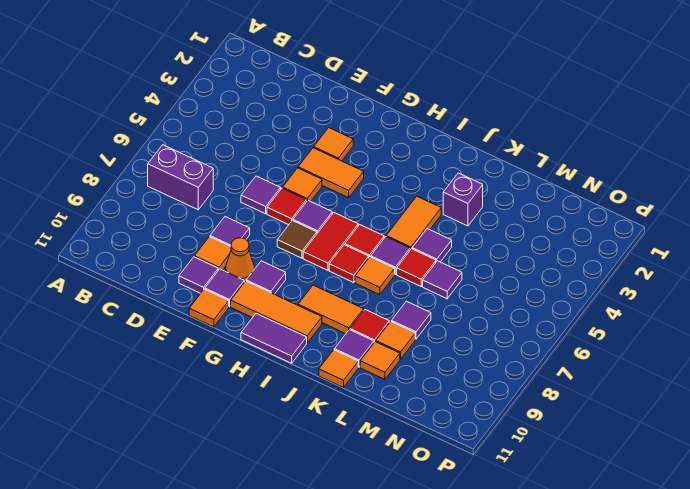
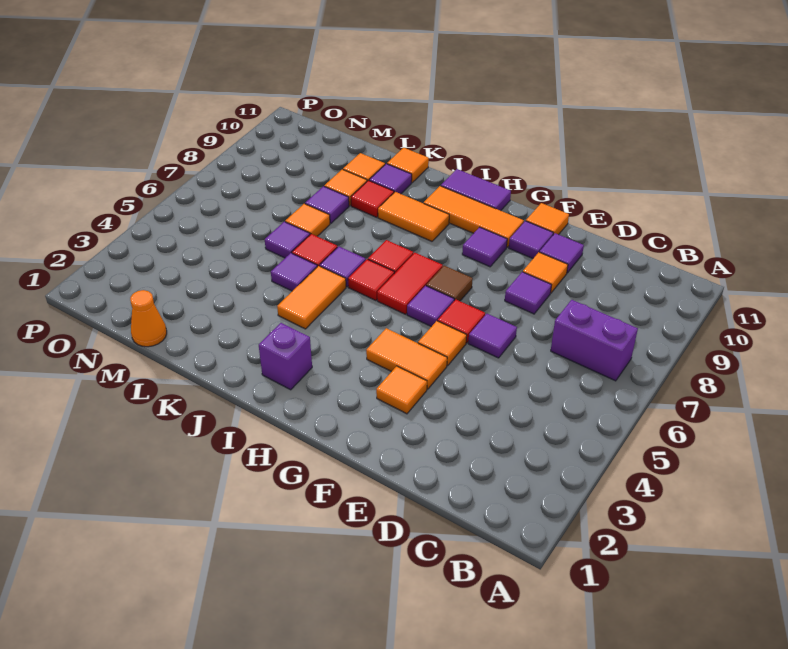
orange cone F9 level 1 -> orange cone M1 level 1
orange tile J7 level 1 -> orange tile L7 level 1
purple brick K3 level 1 -> purple brick I2 level 1

